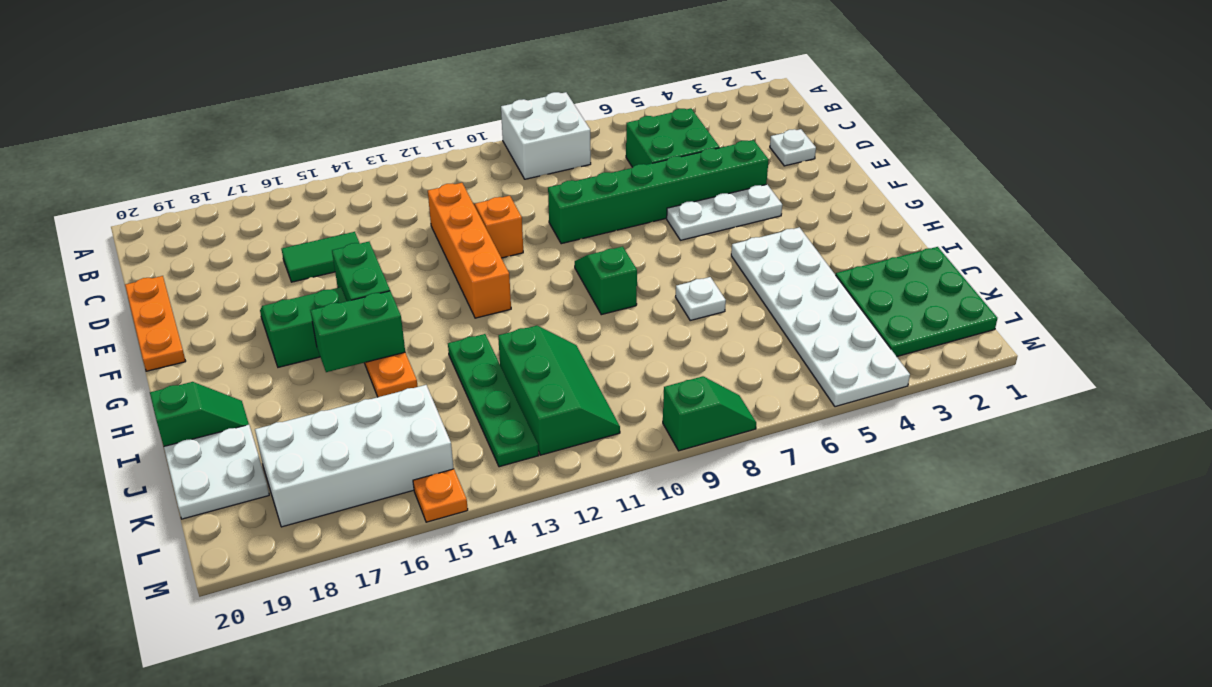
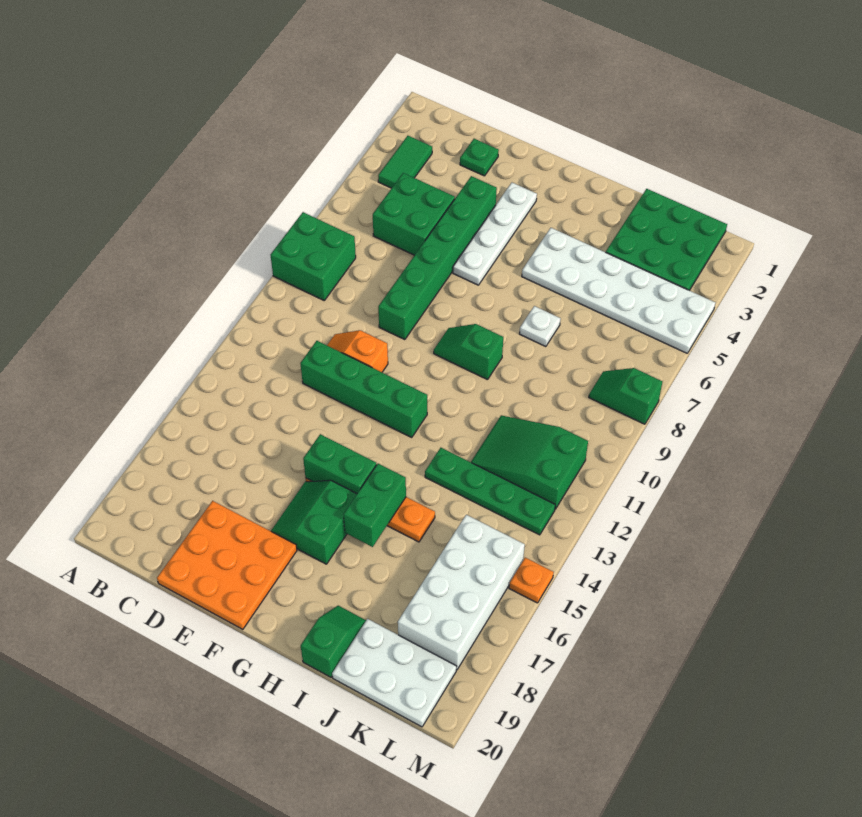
white brick A8:B9 level 1 -> green brick A8:B9 level 1
white plate D2 level 1 -> green plate D2 level 1
orange brick D12:G12 level 1 -> green brick D12:G12 level 1
green tile D15:D16 level 1 -> green tile B3:B4 level 1
orange plate D20:F20 level 1 -> orange plate D18:F20 level 1
white plate F4:F6 level 1 -> white plate F3:F6 level 1
green slope J11:L12 level 1 top 12 -> green slope J11:L12 level 1 top L
white plate J19:K20 level 1 -> white plate J19:L20 level 1
green slope M8:M9 level 1 top 9 -> green slope L8:M8 level 1 top M

